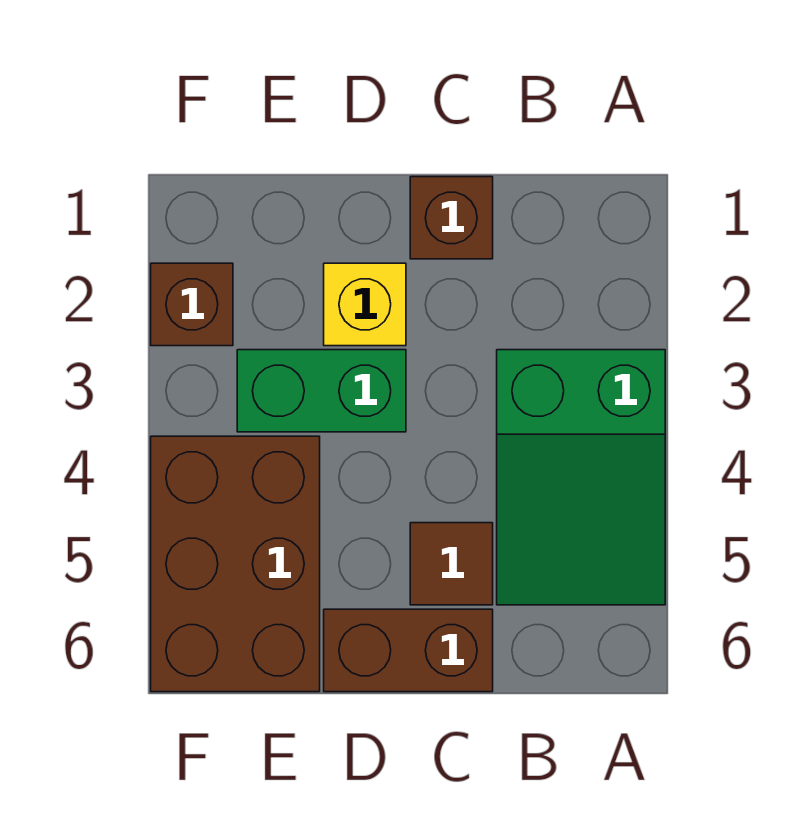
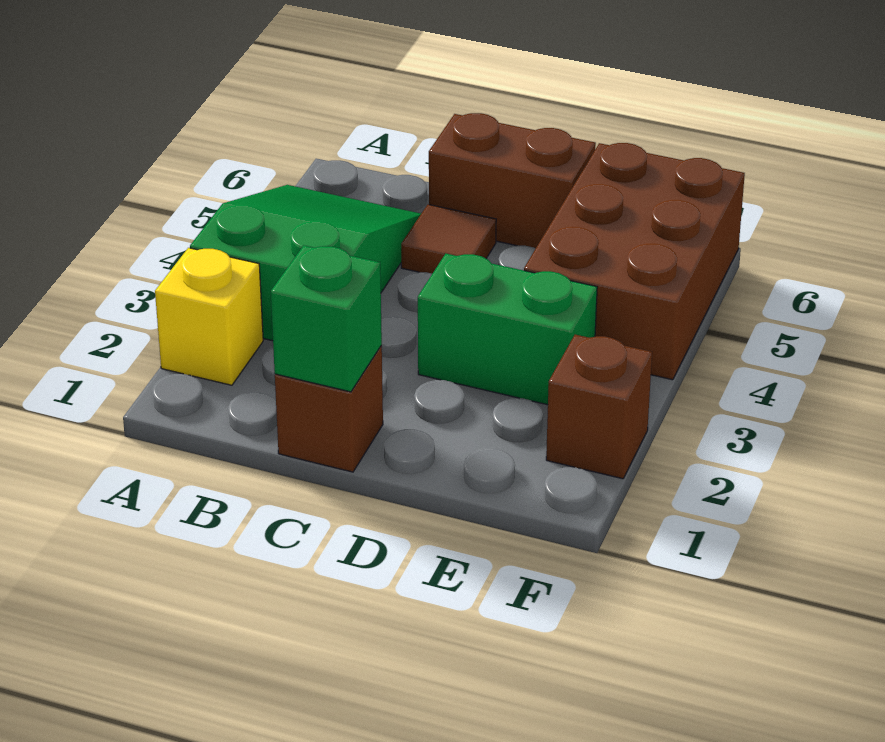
none -> green brick C1 level 2
yellow brick D2 level 1 -> yellow brick A2 level 1

